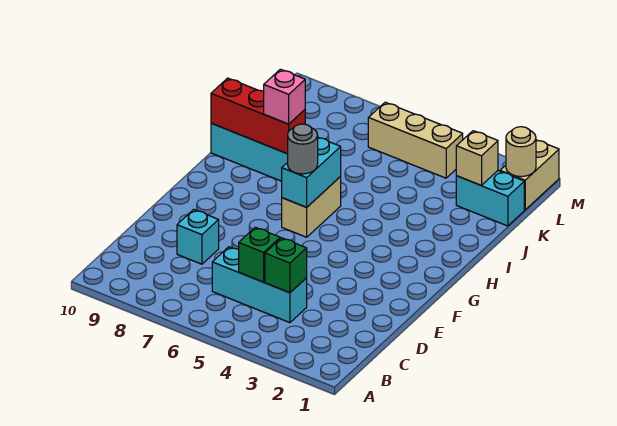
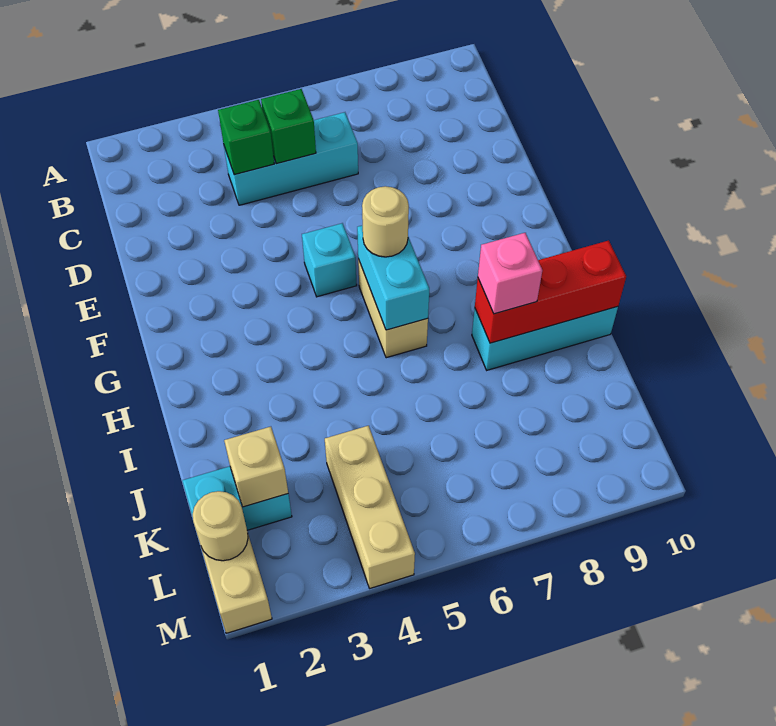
cyan brick D8 level 1 -> cyan brick F5 level 1
grey round brick G6 level 3 -> tan round brick G6 level 3
tan brick L4:L6 level 1 -> tan brick K4:M4 level 1

